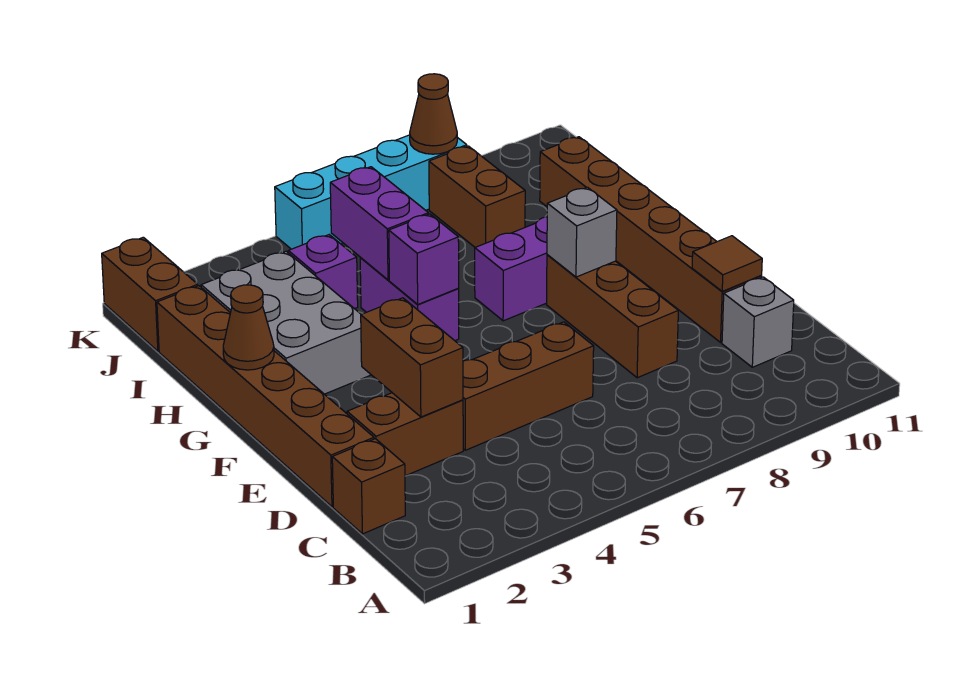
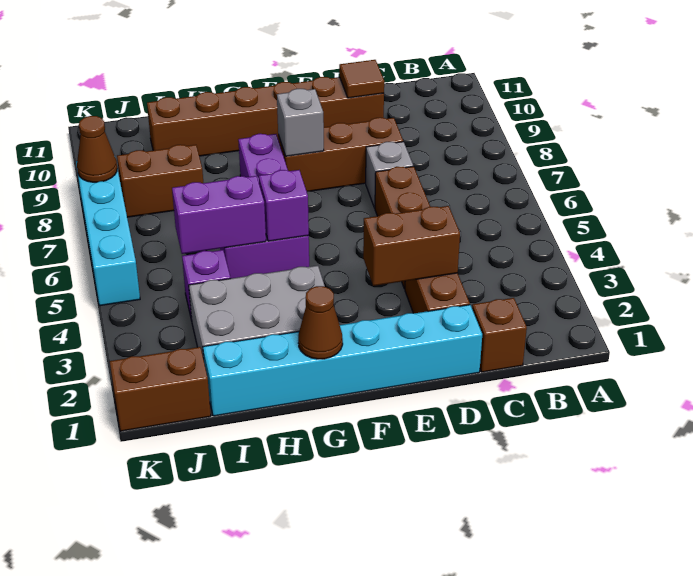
grey brick C10 level 1 -> grey brick D7 level 1
brown brick D1:I1 level 1 -> cyan brick D1:I1 level 1

